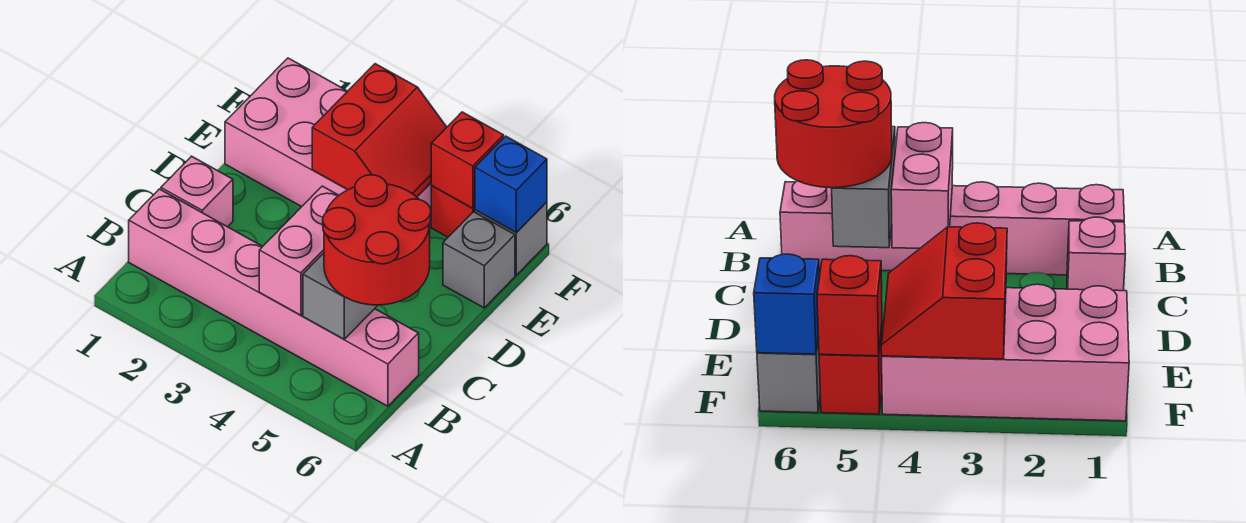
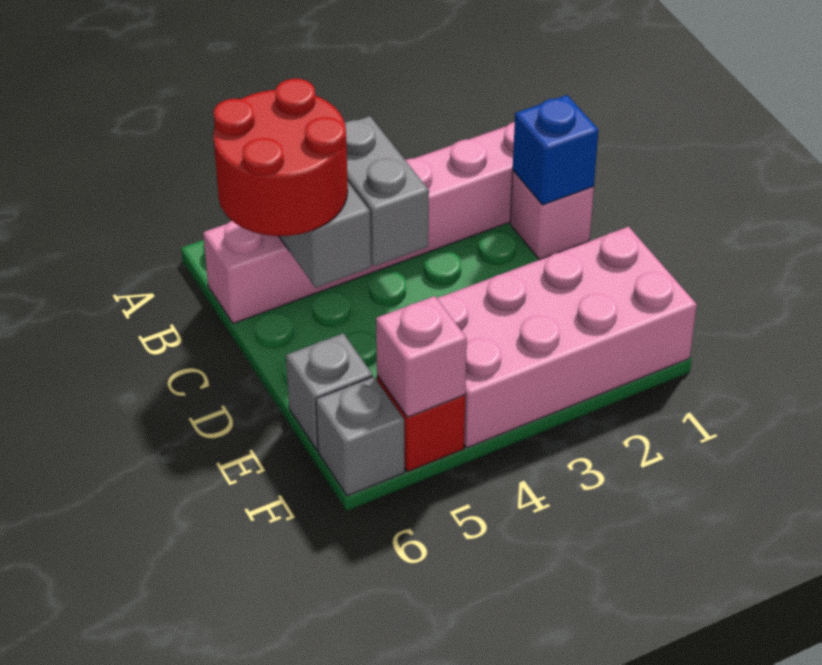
pink brick B4:C4 level 2 -> grey brick B4:C4 level 2
red slope E3:F4 level 2 top 3 -> none
red brick F5 level 2 -> pink brick F5 level 2
blue brick F6 level 2 -> blue brick C1 level 2

